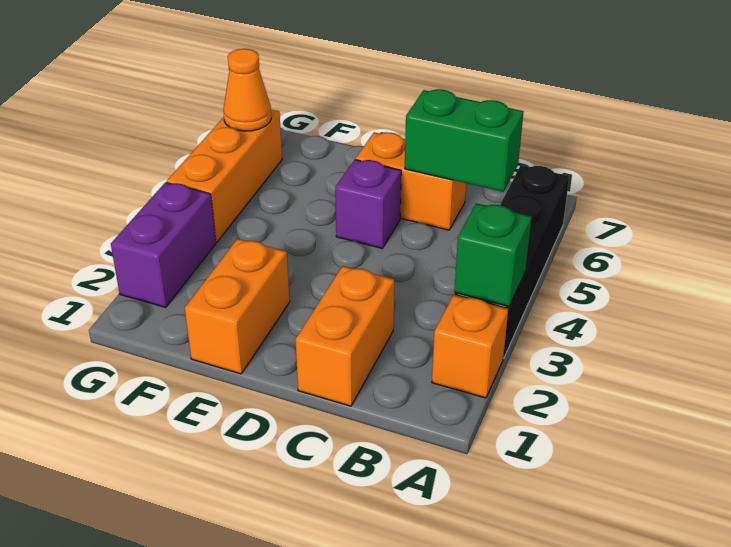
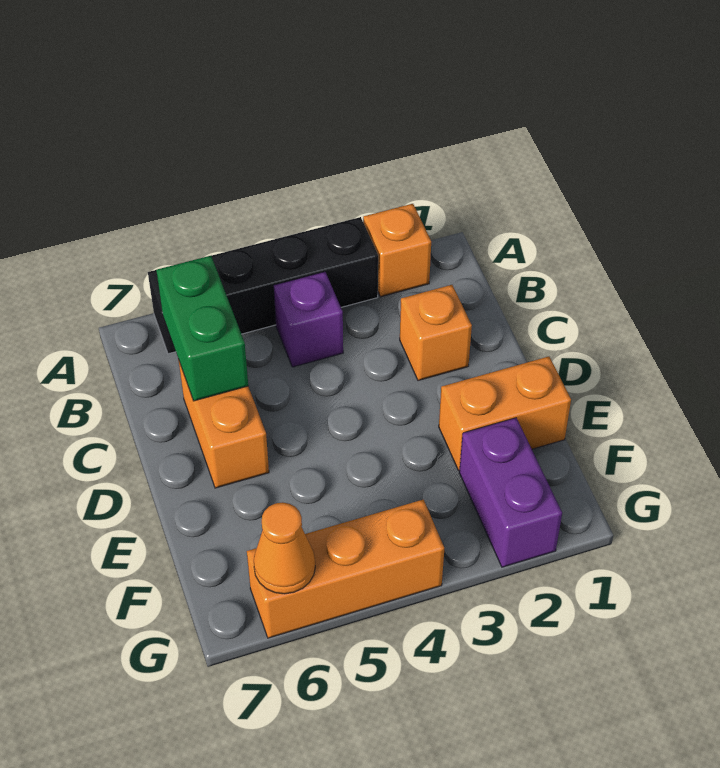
green brick A3 level 2 -> none
orange brick C1:C2 level 1 -> orange brick C2 level 1
purple brick D5 level 1 -> purple brick B4 level 1
purple brick G2:G3 level 1 -> purple brick F2:G2 level 1

